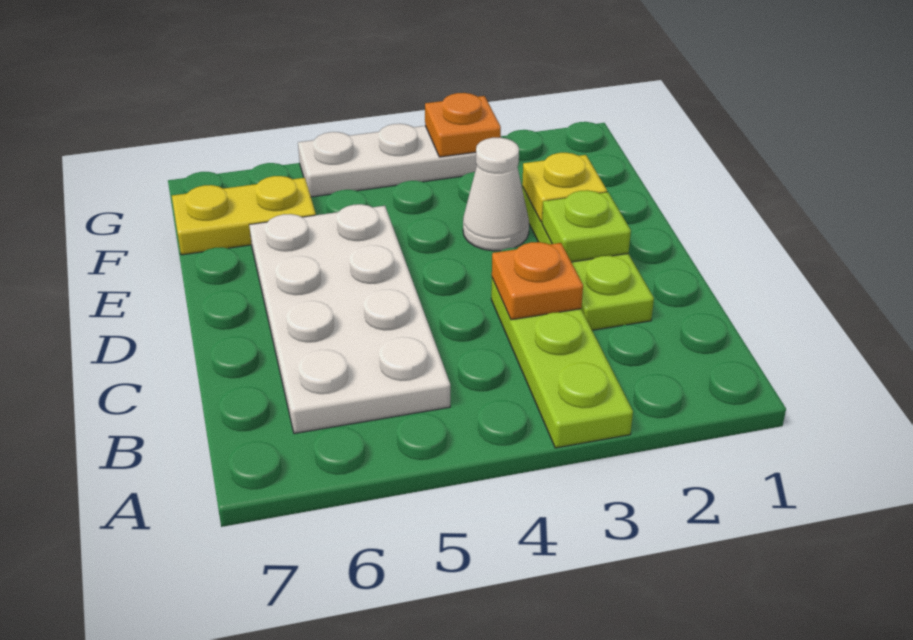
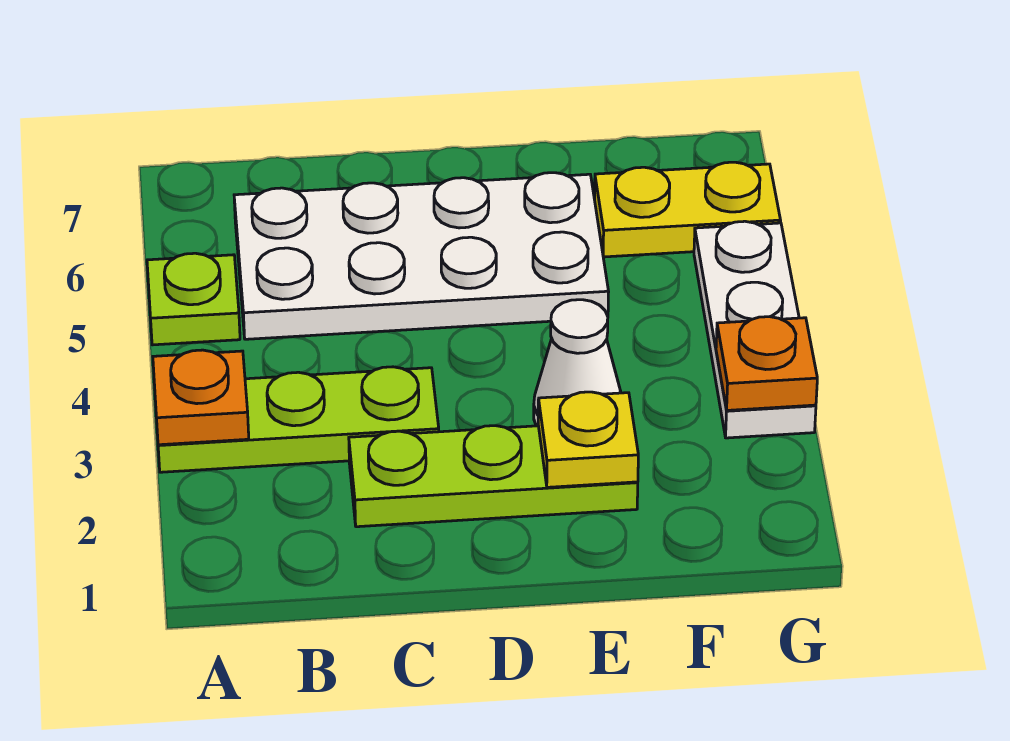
orange plate C3 level 2 -> orange plate A3 level 2
lime plate D2 level 2 -> lime plate A5 level 1
yellow plate F6:F7 level 1 -> yellow plate F6:G6 level 1

